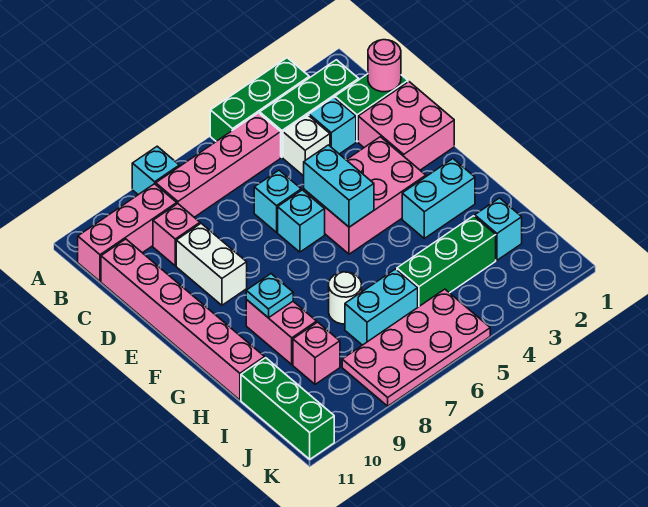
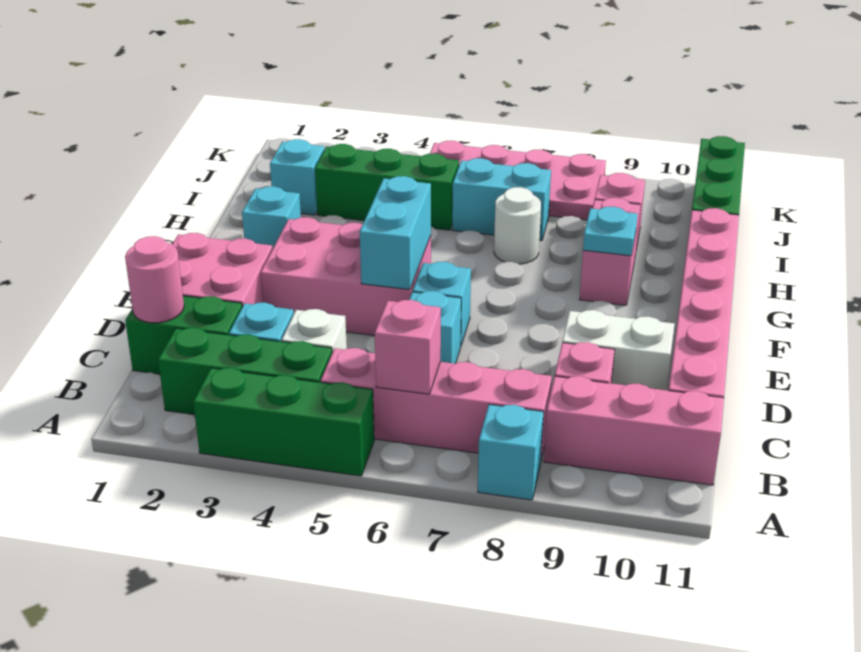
none -> pink brick B6 level 2
white brick D9:E9 level 1 -> white brick D9:D10 level 1
cyan brick G2:G3 level 1 -> cyan brick G2 level 1

